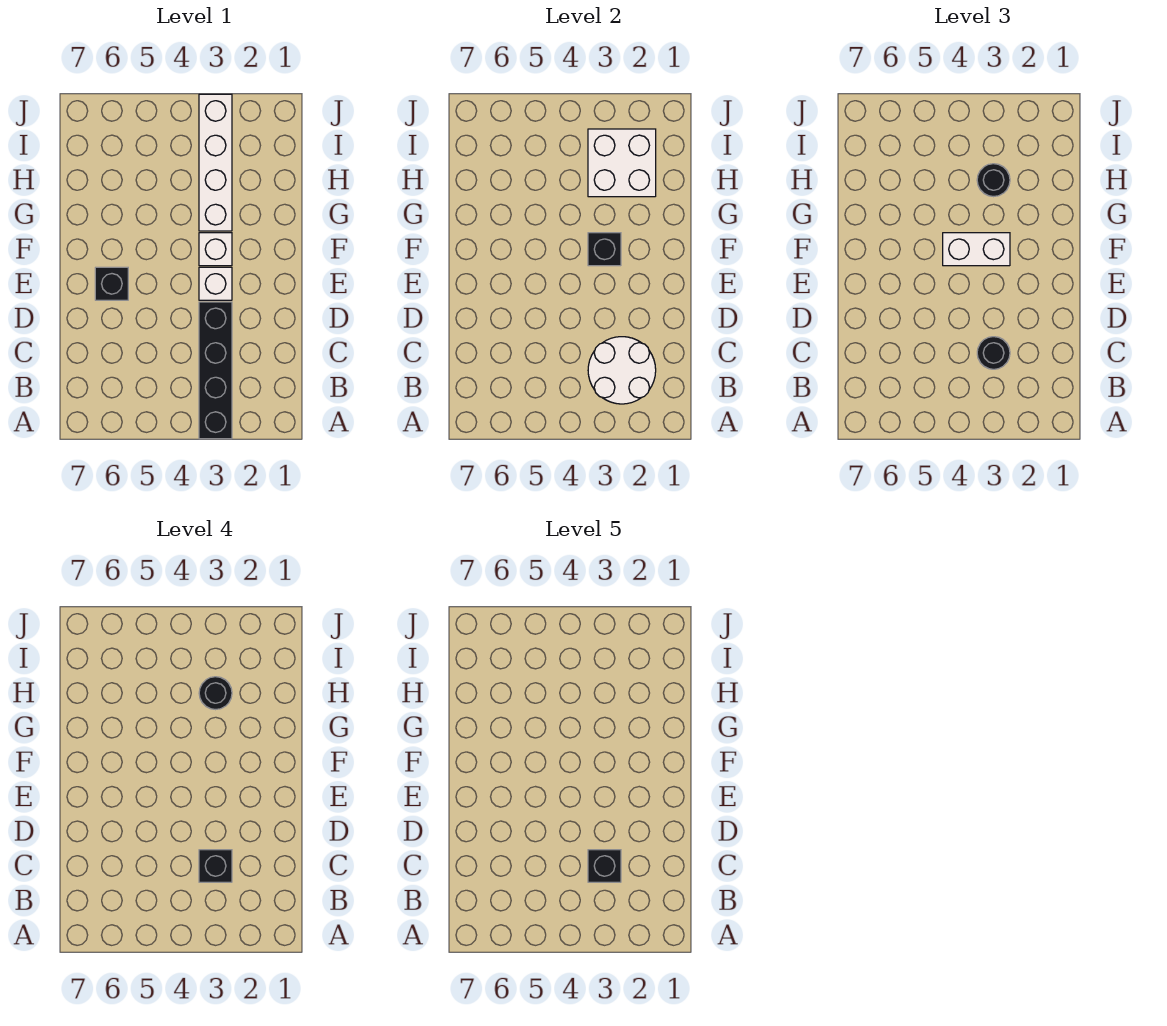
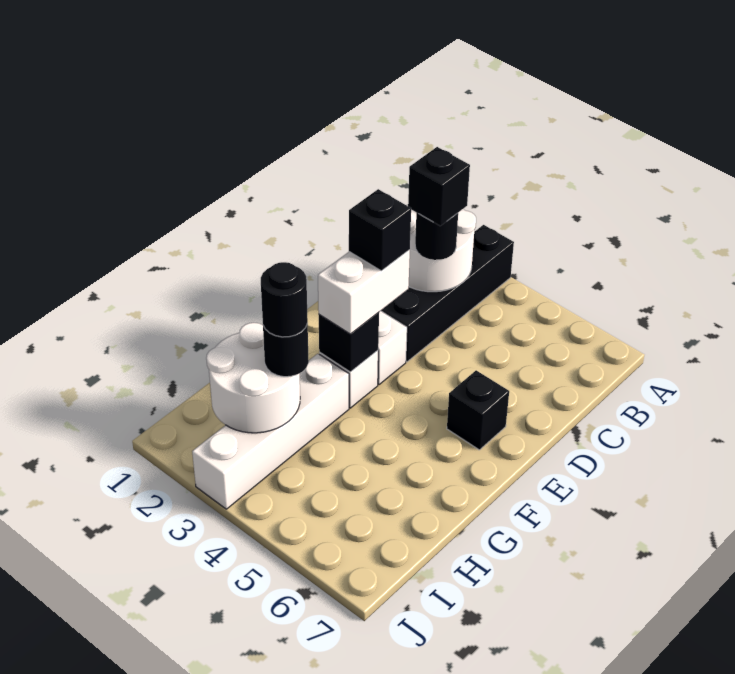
black brick C3 level 5 -> black brick E3 level 4
white brick F3:F4 level 3 -> white brick E3:F3 level 3
white brick H2:I3 level 2 -> white round brick H2:I3 level 2

